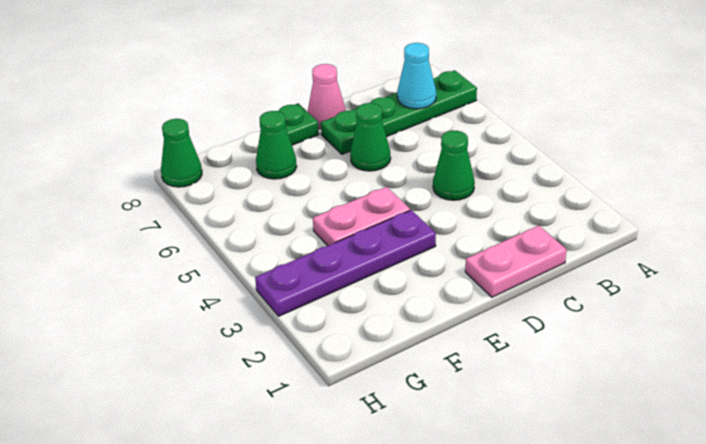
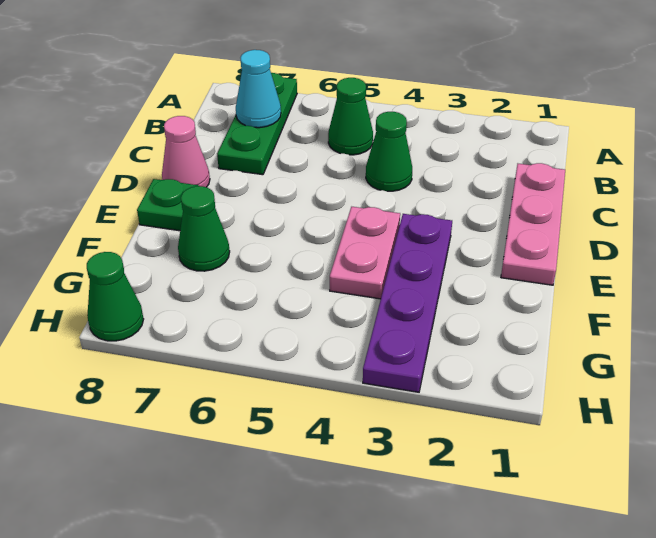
green plate A7:D7 level 1 -> green plate A7:C7 level 1
pink plate C1:D1 level 1 -> pink plate C1:E1 level 1
green cone D6 level 1 -> green cone B5 level 1

